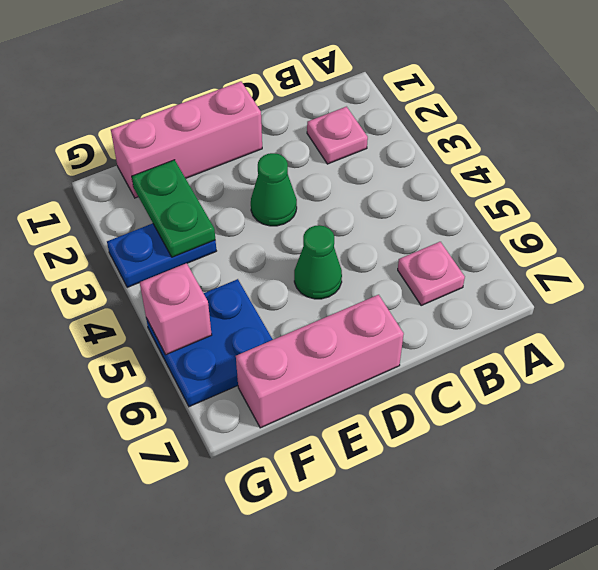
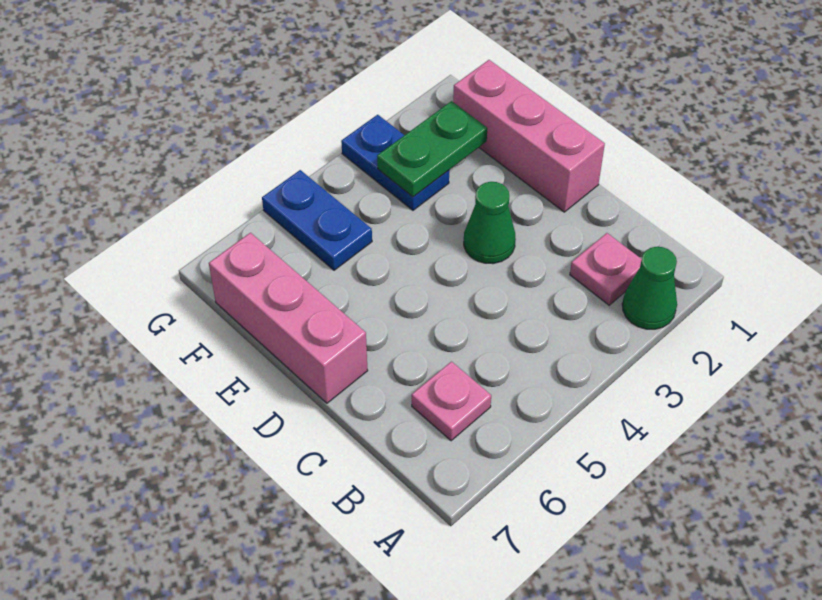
green cone D5 level 1 -> green cone A2 level 1
blue plate F5:G6 level 1 -> blue plate F5:G5 level 1
pink brick G5 level 2 -> none

